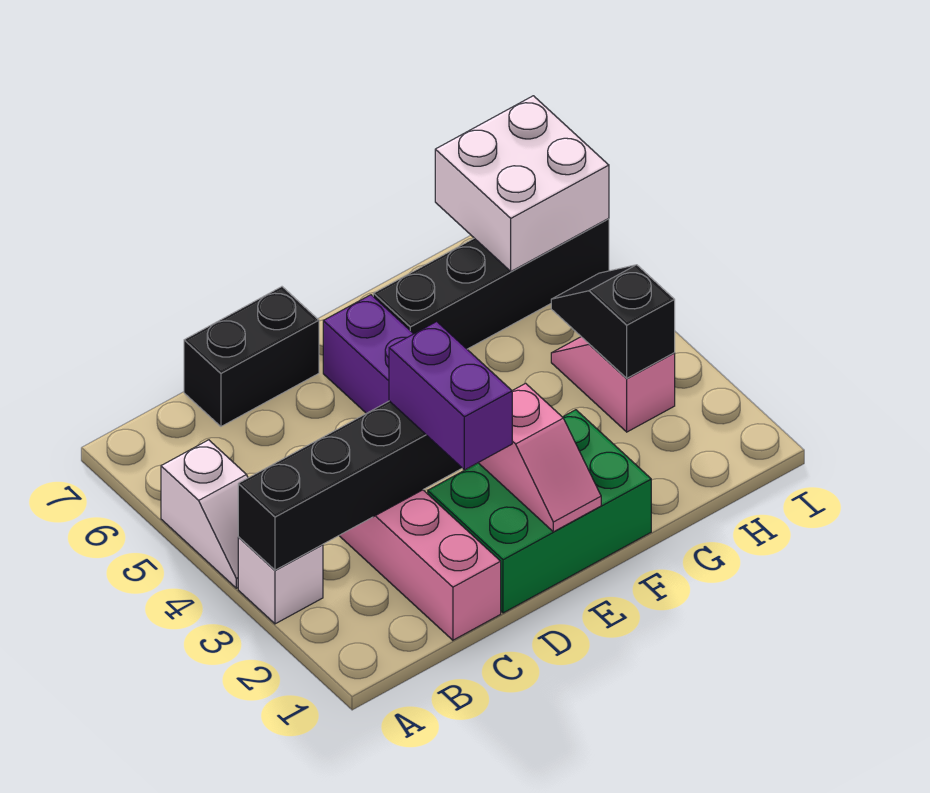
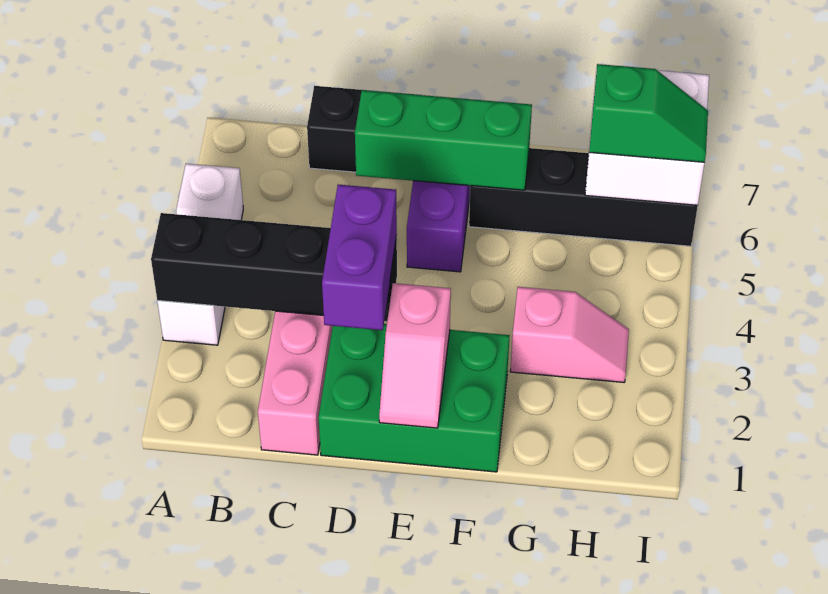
none -> green brick D6:F6 level 2
pink slope H3:H4 level 1 top 3 -> pink slope G3:H3 level 1 top G
black slope H3:H4 level 2 top 3 -> none
none -> green slope H6:I6 level 3 top H

